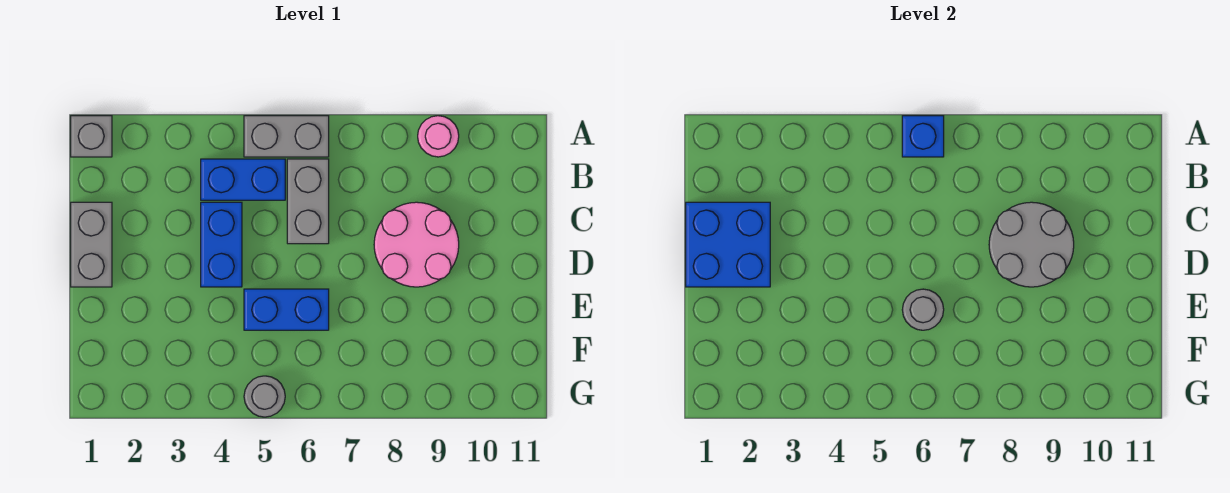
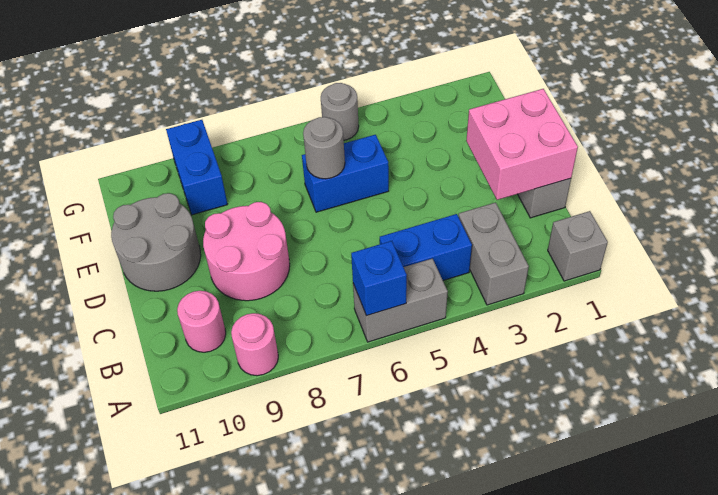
grey brick B6:C6 level 1 -> grey brick A3:B3 level 1
none -> pink round brick B10 level 1
blue brick C1:D2 level 2 -> pink brick C1:D2 level 2
blue brick C4:D4 level 1 -> blue brick F9:G9 level 1
grey round brick C8:D9 level 2 -> grey round brick D10:E11 level 1

